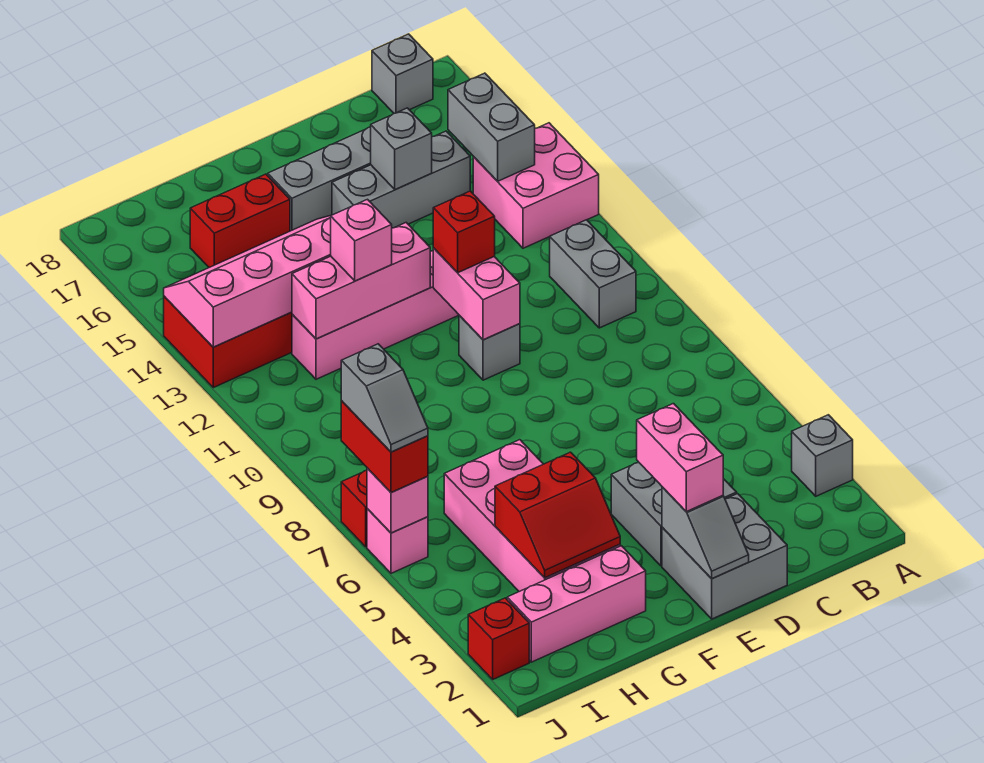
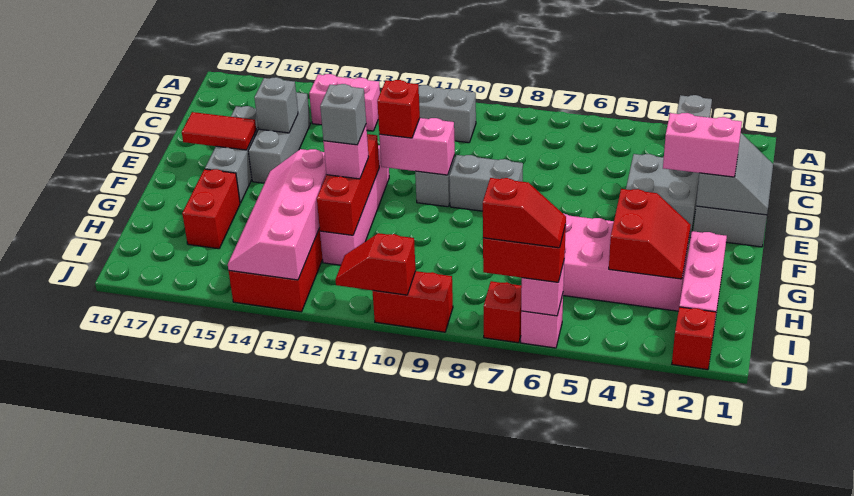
pink brick A13:B14 level 1 -> pink brick B13:B14 level 1
grey brick B14:B15 level 2 -> grey brick E8:E9 level 1
grey brick B18 level 1 -> grey brick G12 level 4
grey slope E1:E2 level 2 top 2 -> grey slope D1:E2 level 2 top 2
none -> red tile E16:E17 level 2
pink brick F12:H12 level 2 -> red brick F12:H12 level 2
grey slope J6:J7 level 4 top 7 -> red slope J6:J7 level 4 top 7
none -> red brick J9:J10 level 1
none -> red slope J10:J11 level 2 top 10

